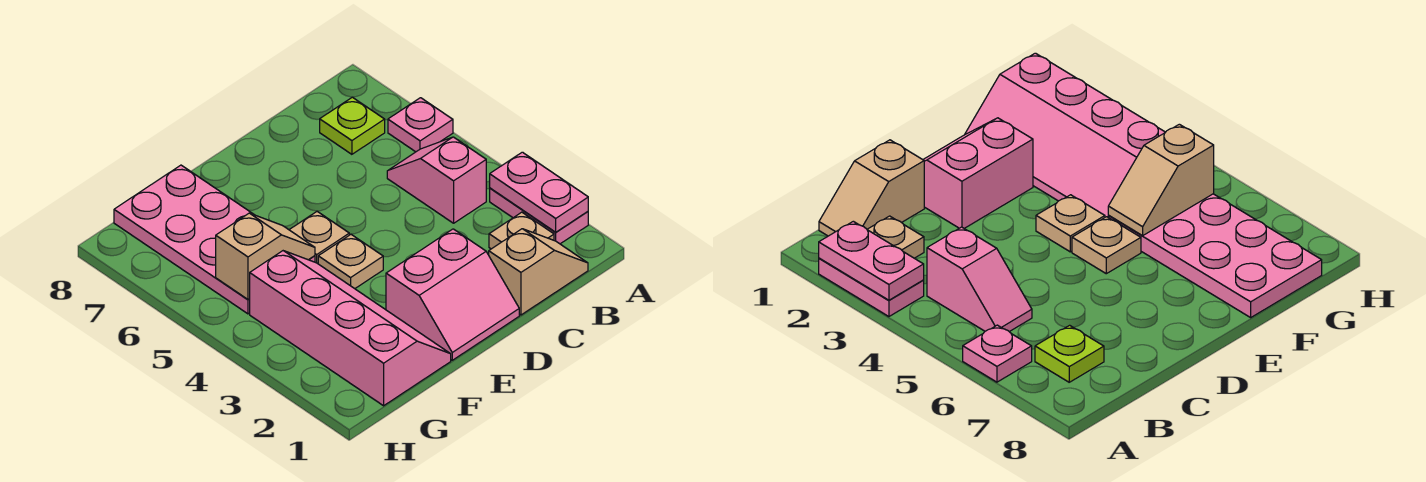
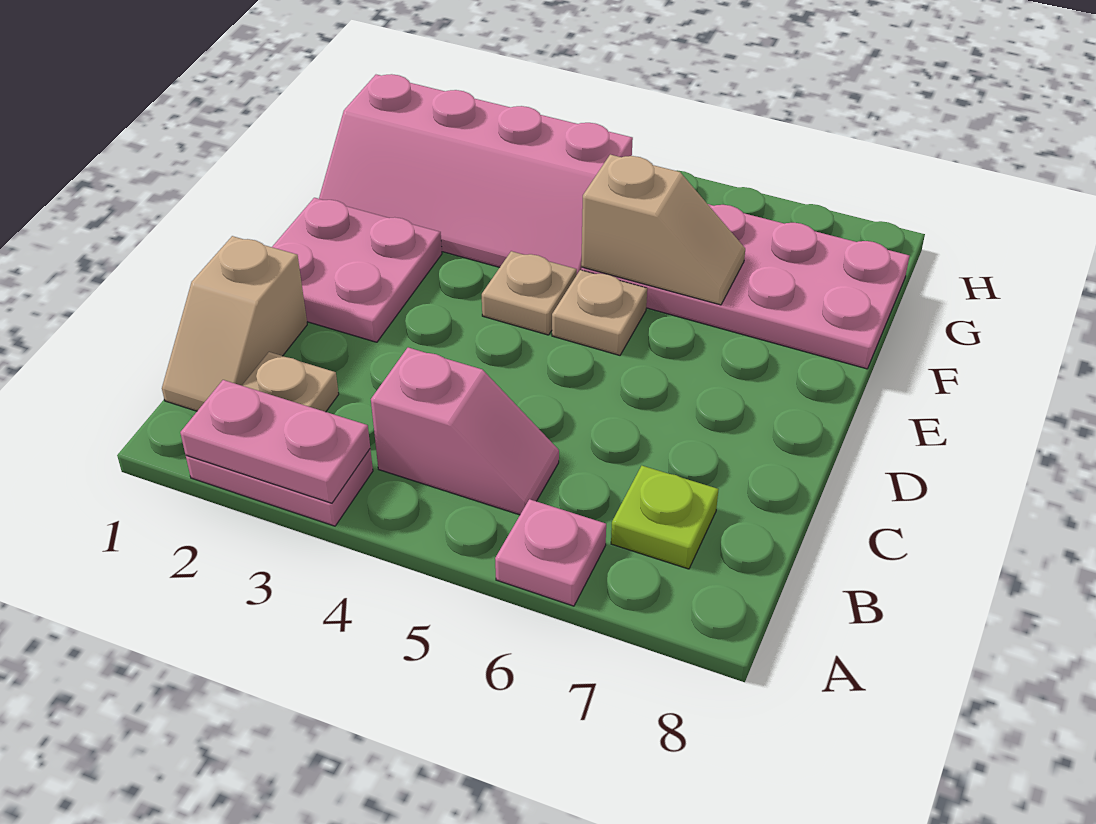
pink slope D1:E2 level 1 top 2 -> pink plate D1:E2 level 1
tan slope F5:G5 level 2 top G -> tan slope F5:F6 level 2 top 5

